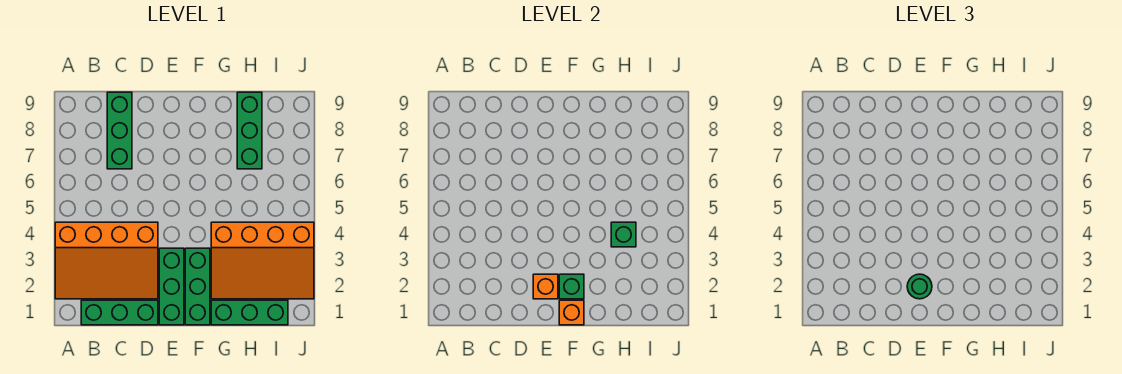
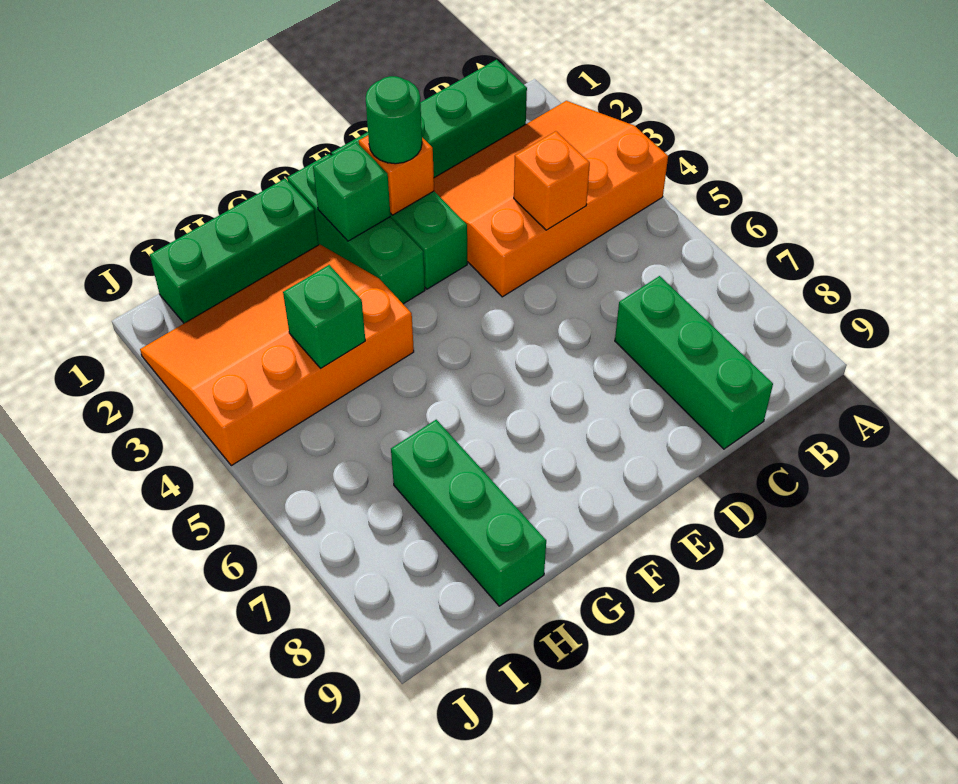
orange brick F1 level 2 -> orange brick C4 level 2

